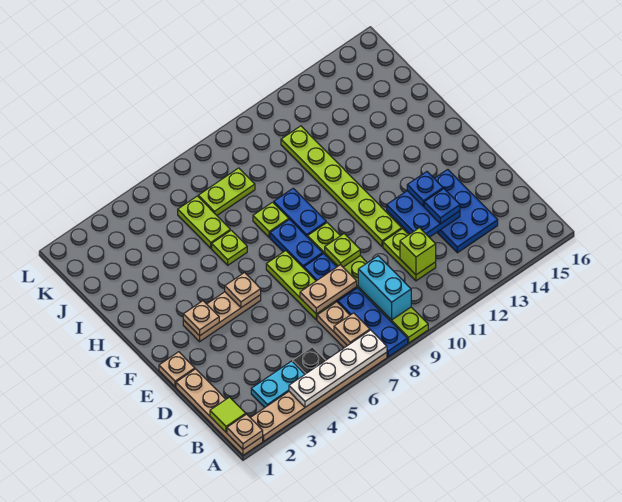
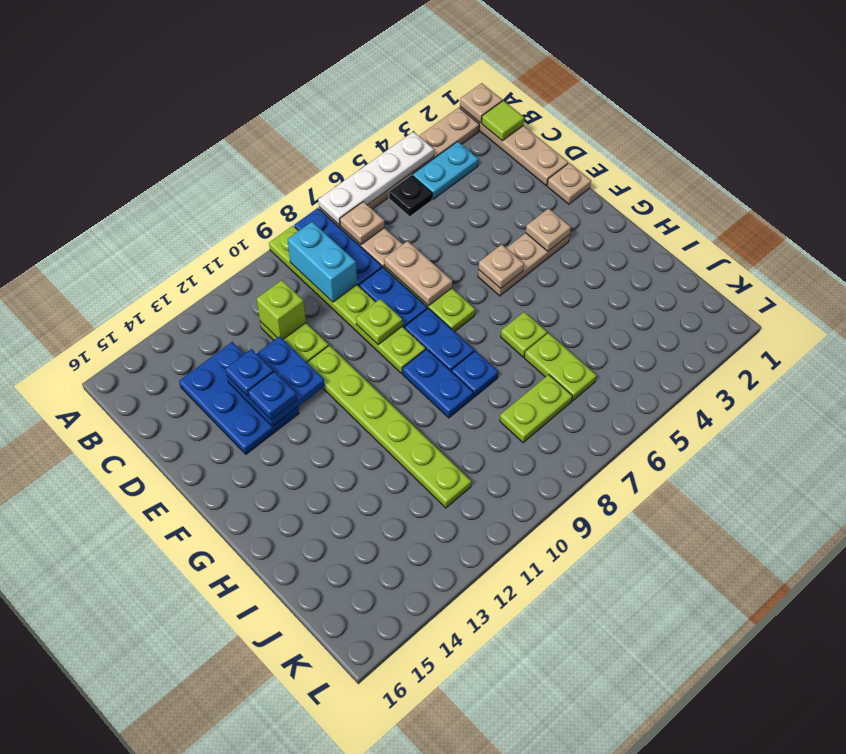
tan plate D7:D8 level 2 -> tan plate D7:E7 level 2
lime plate H8 level 1 -> blue plate H8 level 1

